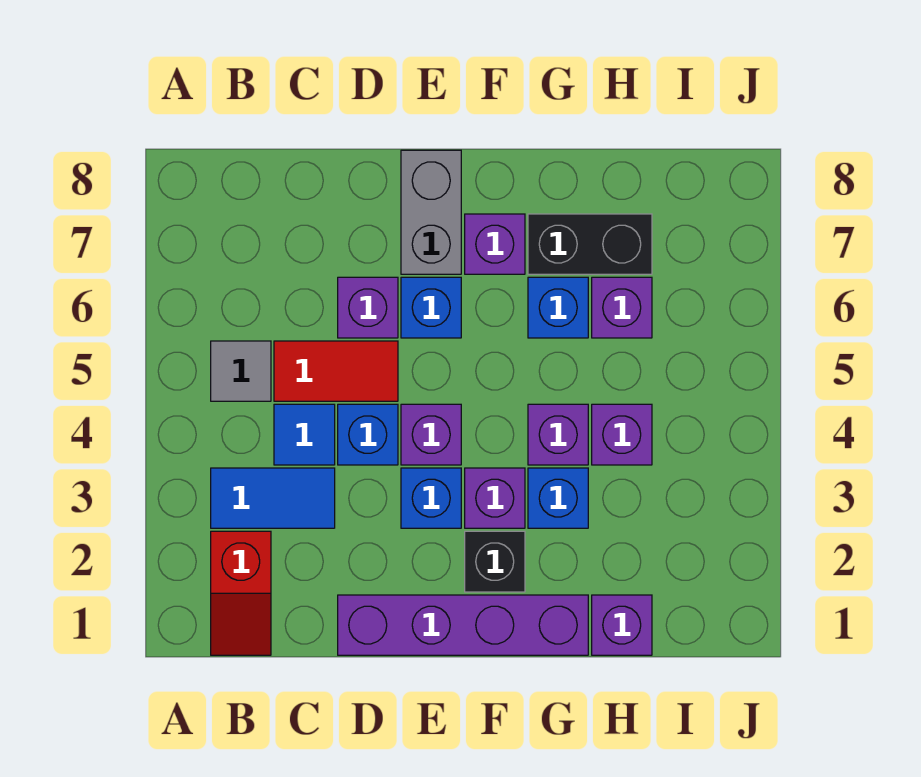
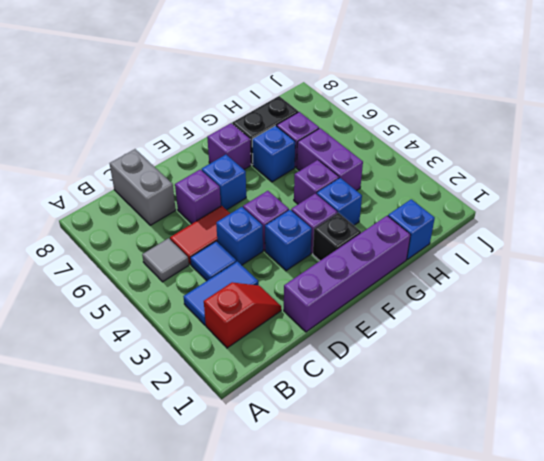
red slope B1:B2 level 1 top 2 -> red slope B2:C2 level 1 top B
grey brick E7:E8 level 1 -> grey brick C7:C8 level 1
purple brick H1 level 1 -> blue brick H1 level 1
purple brick H4 level 1 -> purple brick H4:H5 level 1

